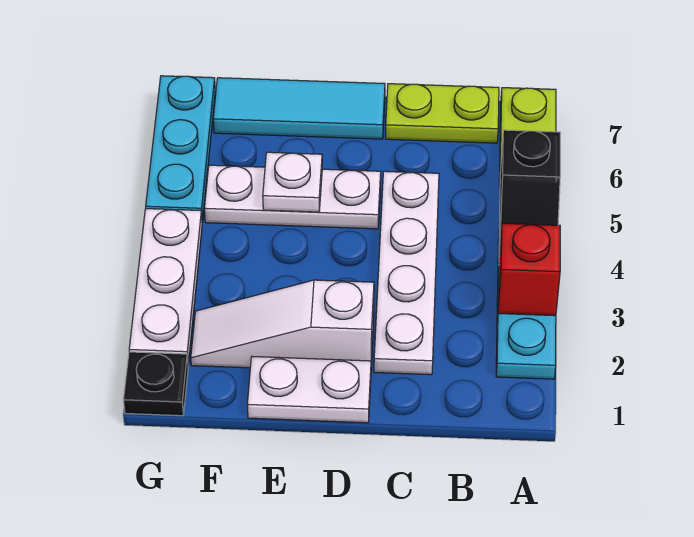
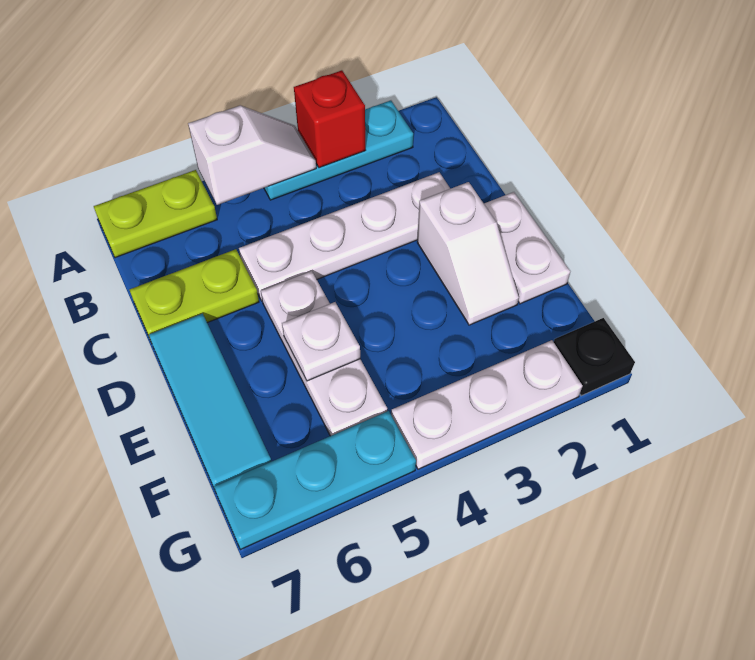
black slope A4:A5 level 2 top 5 -> white slope A4:A5 level 2 top 5
lime plate B7:C7 level 1 -> lime plate C6:C7 level 1
white slope D2:F2 level 1 top D -> white slope D2:E2 level 1 top D

